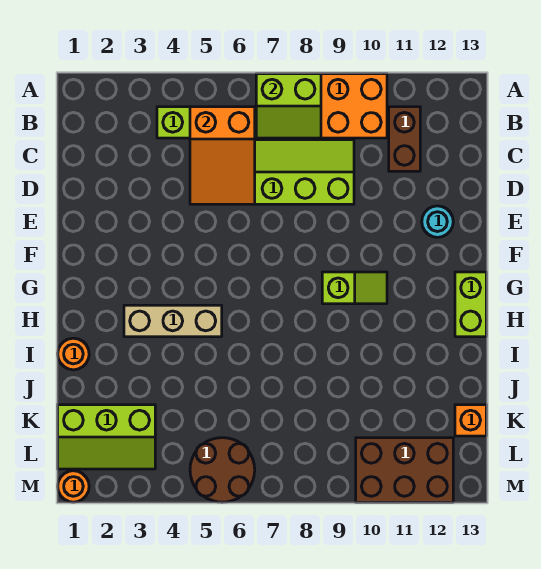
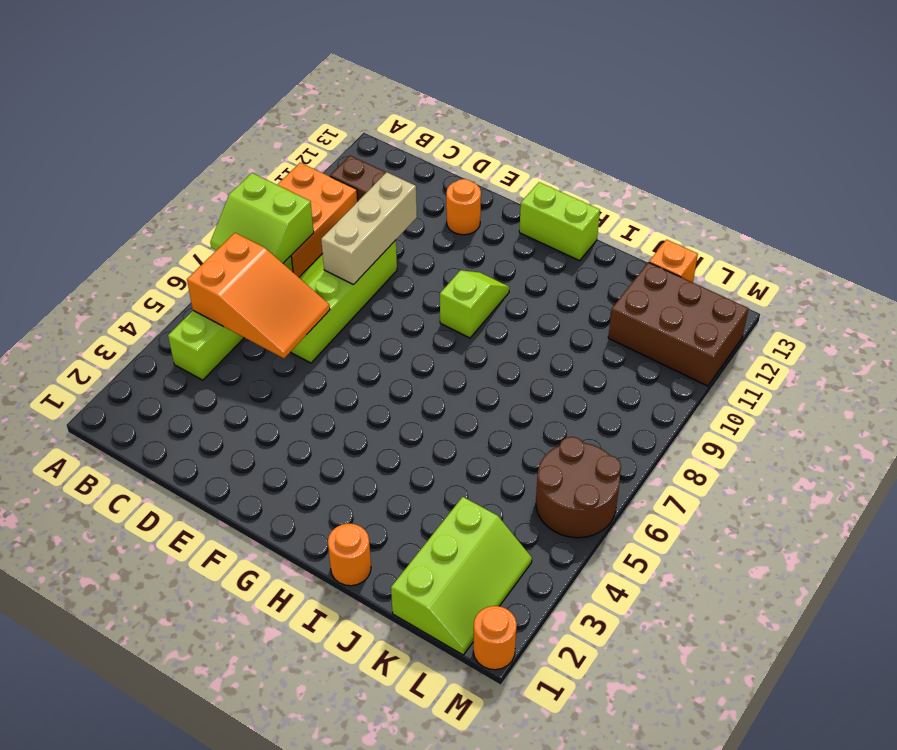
lime slope A7:B8 level 2 top A -> lime slope A7:B8 level 2 top 8
cyan round brick E12 level 1 -> orange round brick E12 level 1
tan brick H3:H5 level 1 -> tan brick D8:D10 level 2
brown brick L10:M12 level 1 -> brown brick K11:M12 level 1

